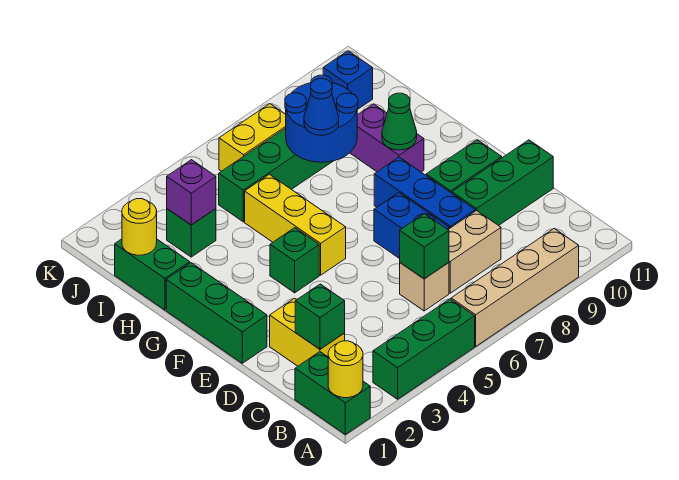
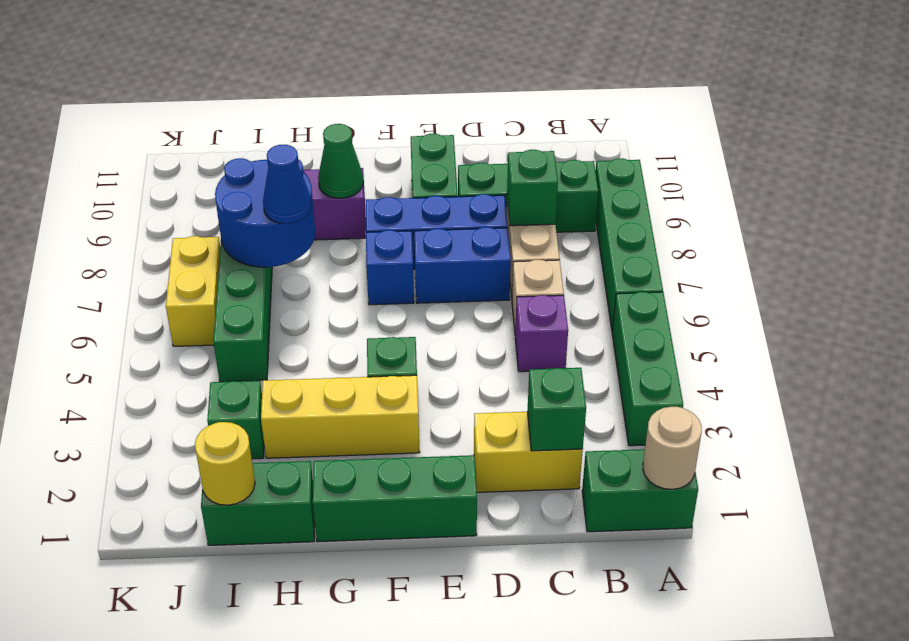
yellow round brick A1 level 2 -> tan round brick A1 level 2
tan brick A6:A9 level 1 -> green brick A6:A9 level 1
green brick C6 level 2 -> green brick C8 level 2
green brick D9:D11 level 1 -> green brick B9:D9 level 1
yellow brick F5:H5 level 1 -> yellow brick F3:H3 level 1
purple brick I3 level 2 -> purple brick C5 level 1
blue brick J10 level 1 -> blue brick F7 level 1

